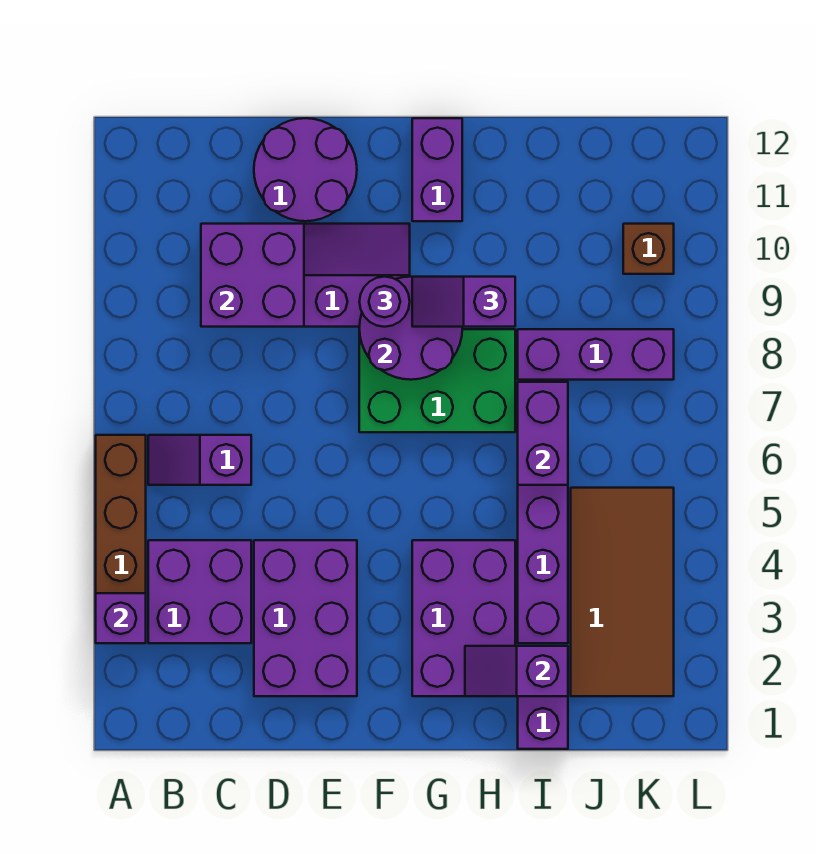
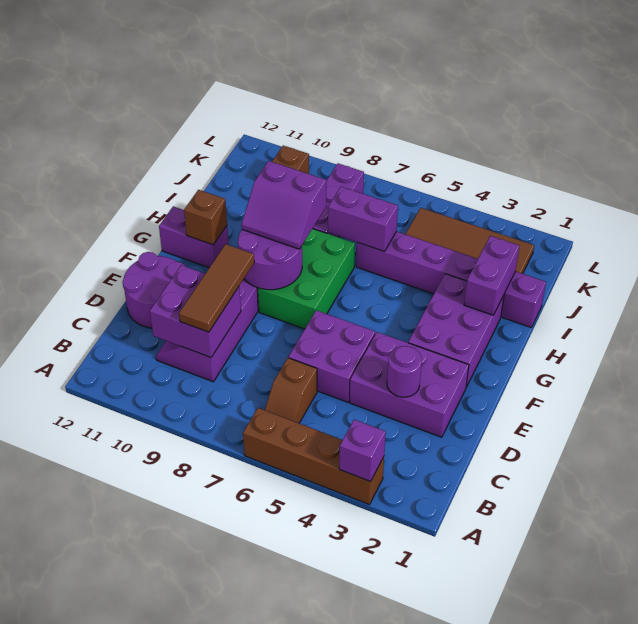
purple brick B3:C4 level 1 -> purple brick D5:E6 level 1
purple slope B6:C6 level 1 top C -> brown slope B6:C6 level 1 top C
none -> brown tile C9:E9 level 3
purple round brick F9 level 3 -> purple round brick D3 level 2
purple brick G2:H4 level 1 -> purple brick F2:H3 level 1
purple slope G9:H9 level 3 top H -> purple slope G8:H9 level 3 top H
none -> brown brick G11 level 2
purple slope H2:I2 level 2 top I -> purple brick H2:I2 level 2

